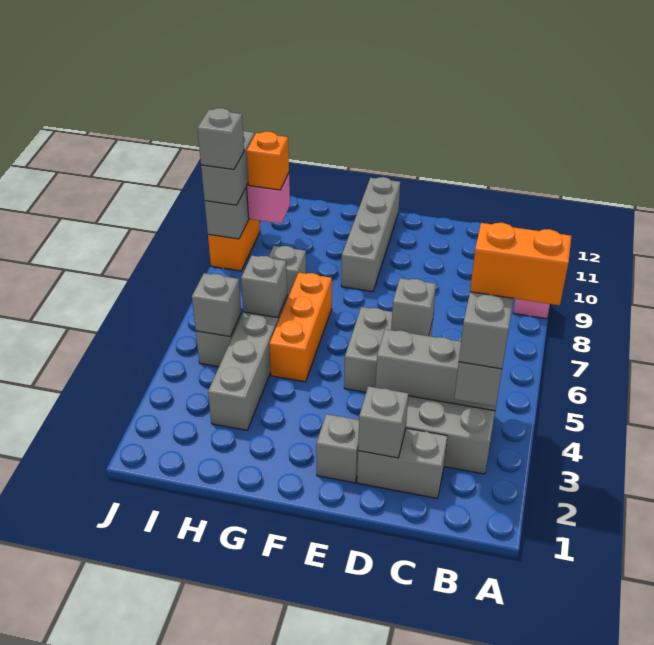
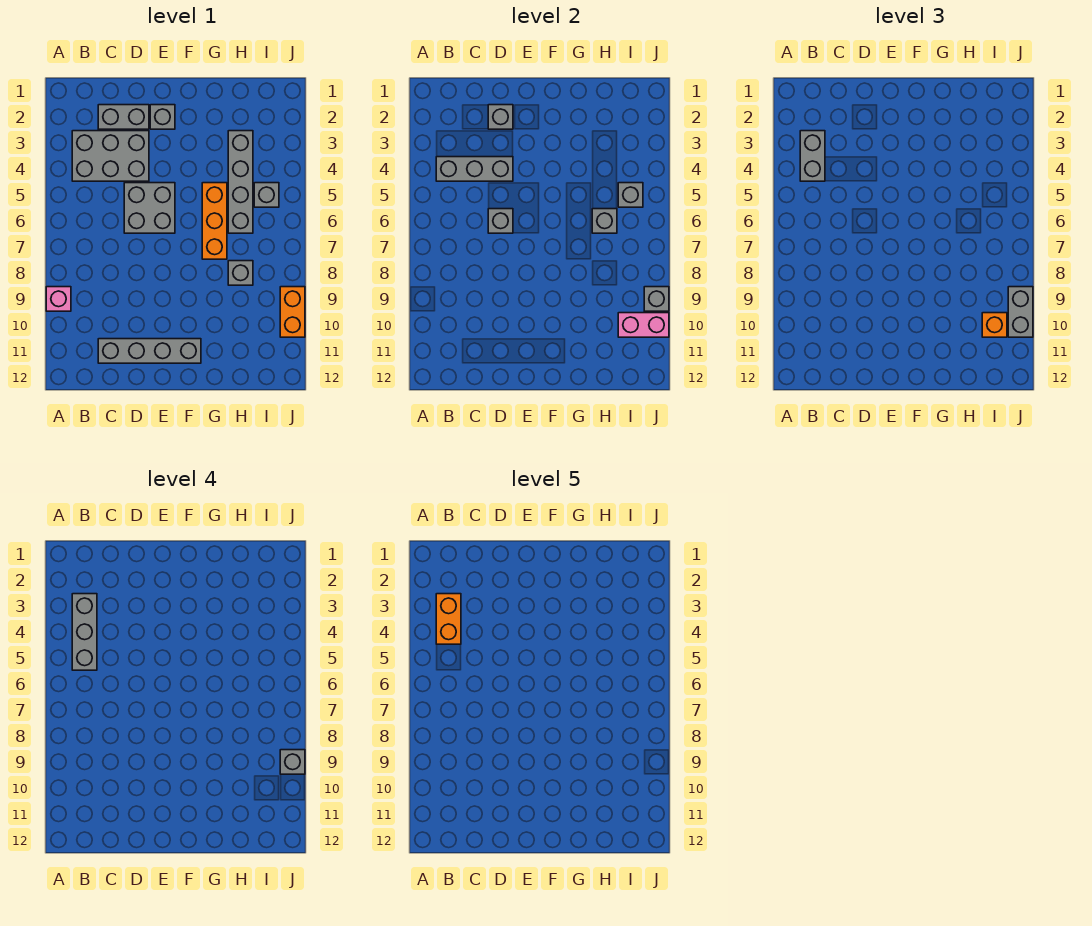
orange brick A4:B4 level 5 -> orange brick B3:B4 level 5
grey brick F9:F12 level 1 -> grey brick C11:F11 level 1

